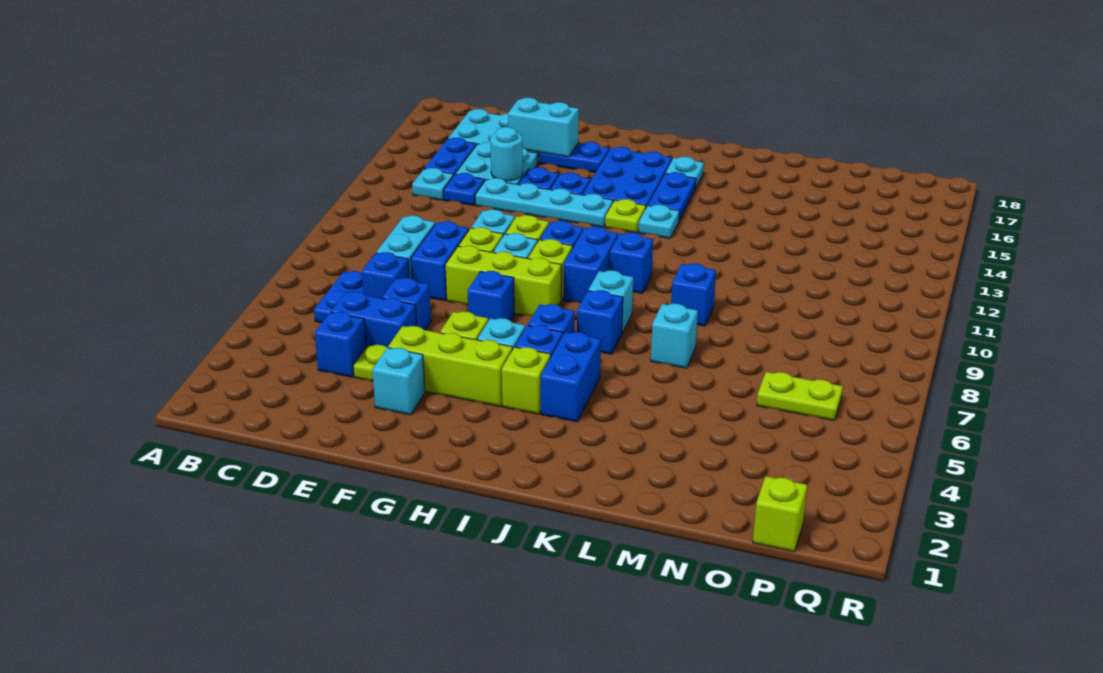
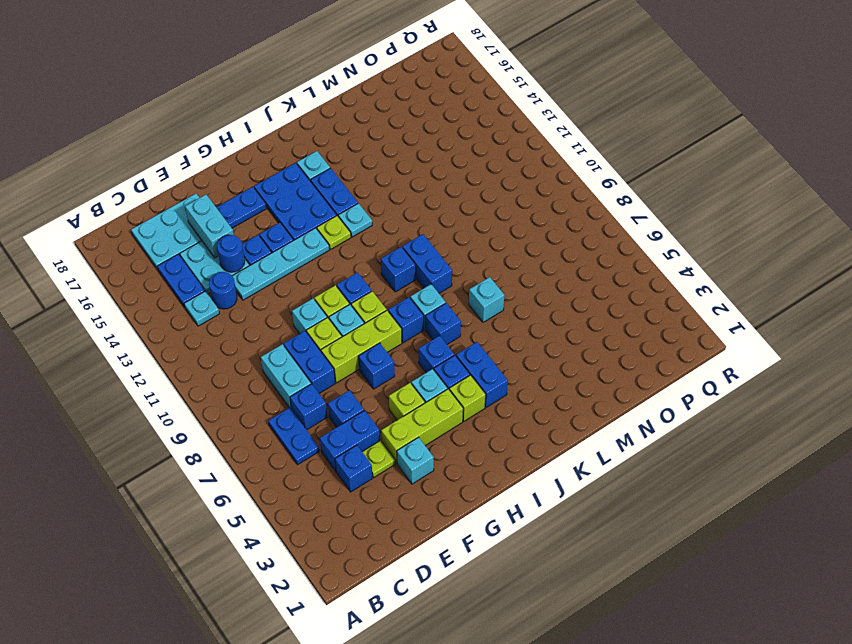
blue plate D13 level 1 -> blue round brick D13 level 1
cyan round brick E14 level 2 -> blue round brick E14 level 2
cyan brick E16:F16 level 2 -> cyan brick E15:E16 level 2
blue brick I9:I10 level 1 -> blue brick K9:K10 level 1
blue brick L9 level 1 -> blue brick I8 level 1
lime plate O6:P6 level 1 -> none
lime brick P1 level 1 -> none

